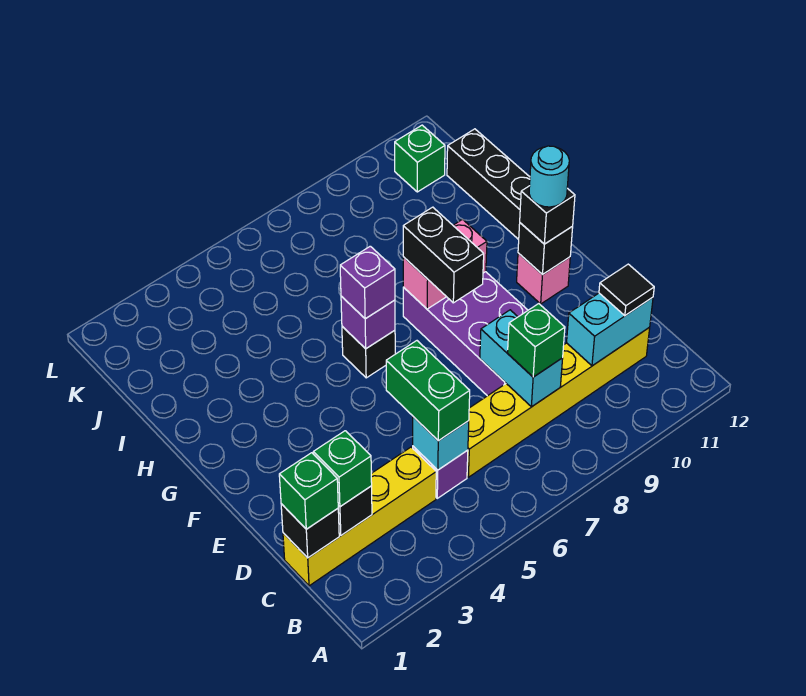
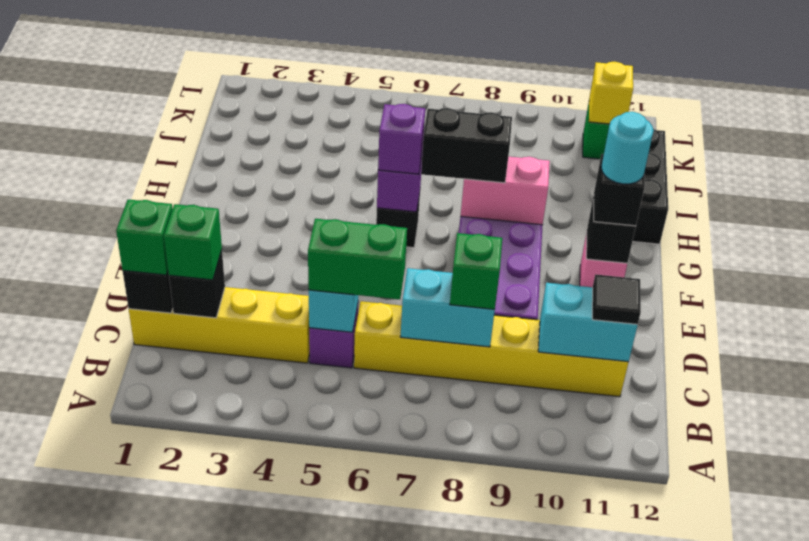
green brick C5:D5 level 3 -> green brick C5:C6 level 3
cyan brick C8:D8 level 2 -> cyan brick C7:C8 level 2
black brick F8:G8 level 3 -> black brick G7:G8 level 3
none -> yellow brick K11 level 2

